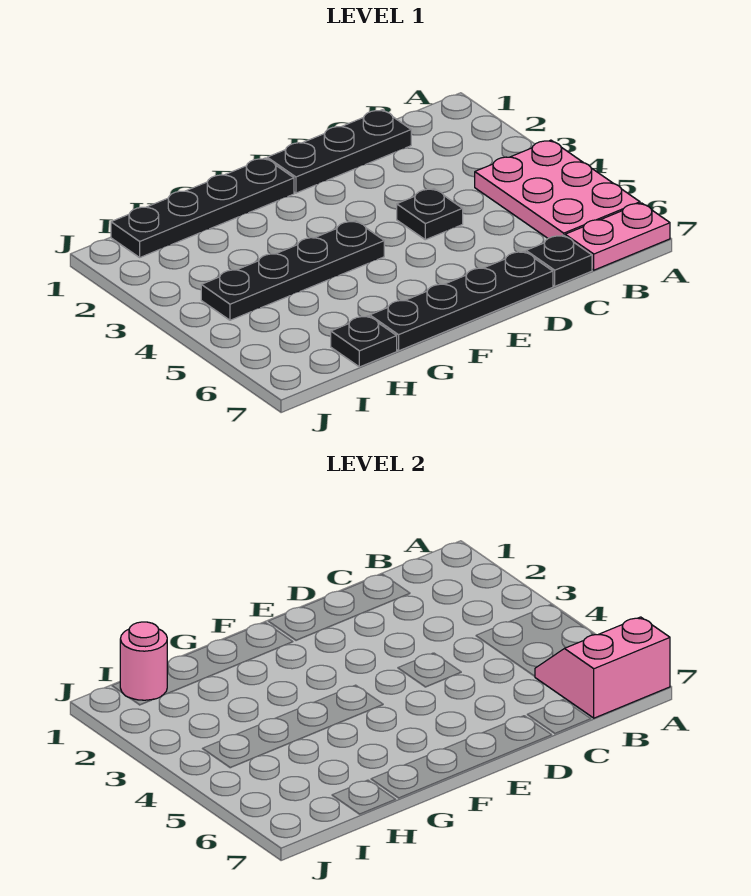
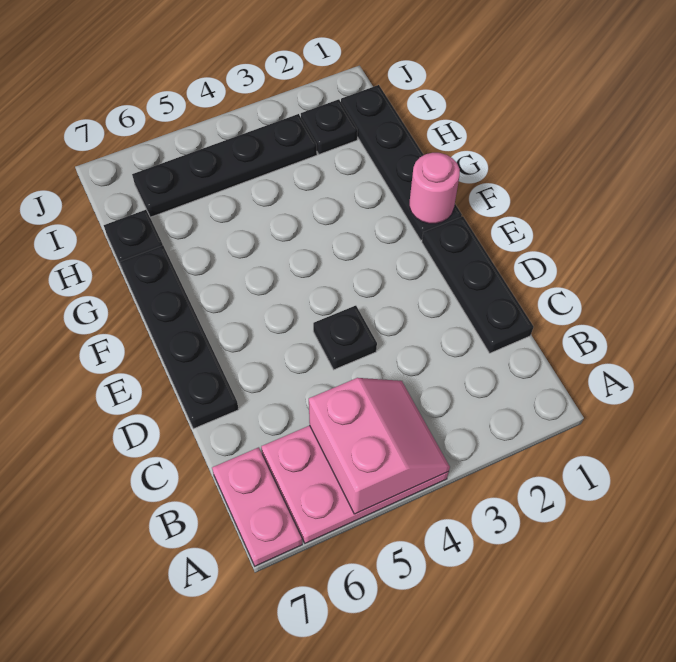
pink slope A6:B7 level 2 top 7 -> pink slope A4:B5 level 2 top 5
black plate C7 level 1 -> black plate I2 level 1
black plate F4:I4 level 1 -> black plate I3:I6 level 1
pink round brick I1 level 2 -> pink round brick F1 level 2

